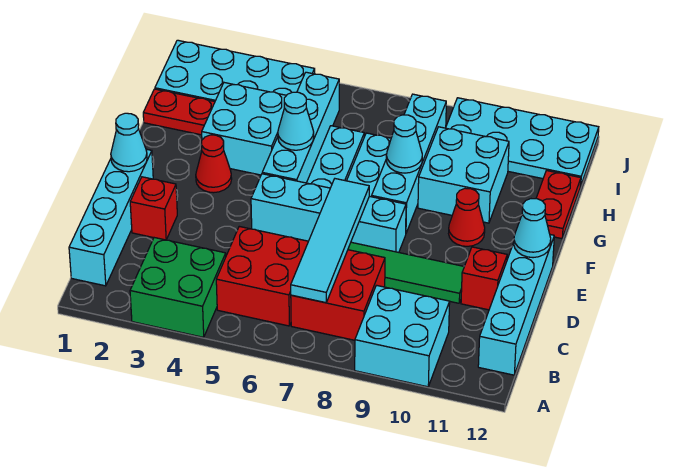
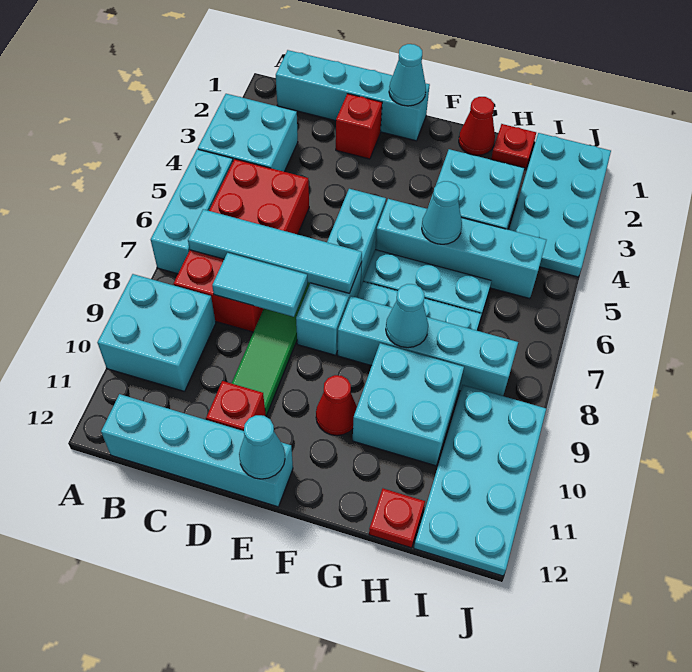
green brick A3:B4 level 1 -> cyan brick A3:B4 level 1
none -> cyan brick A5:A7 level 1
none -> cyan tile C8:D8 level 2
red cone F3 level 1 -> red cone G1 level 1
red plate G12:H12 level 1 -> red plate H12 level 1
red plate H1:H2 level 1 -> red plate H1 level 1

